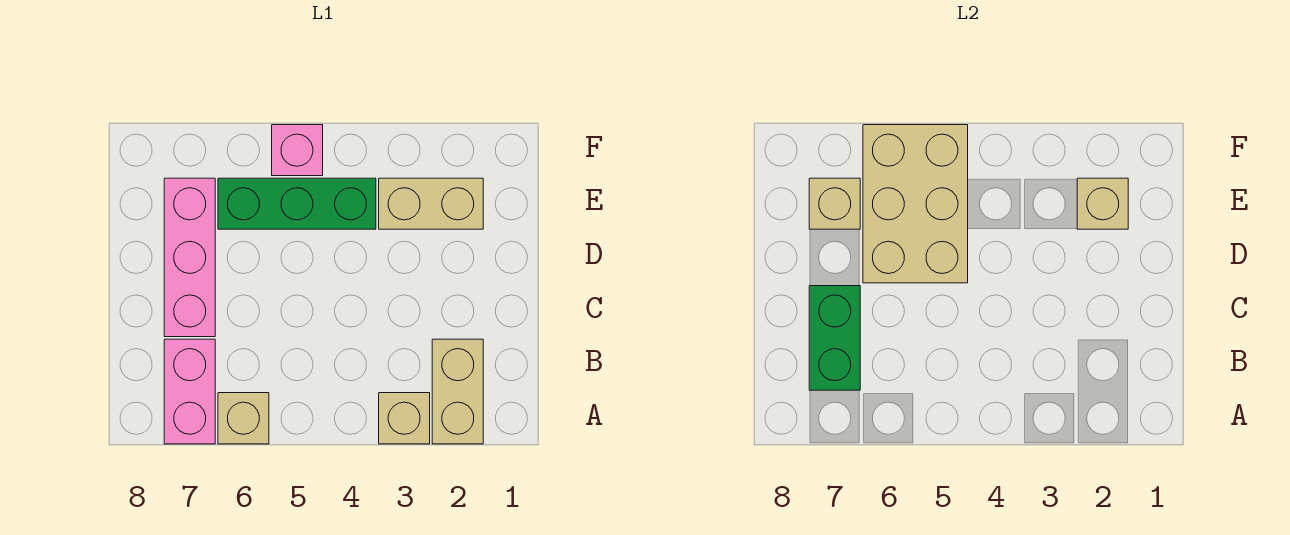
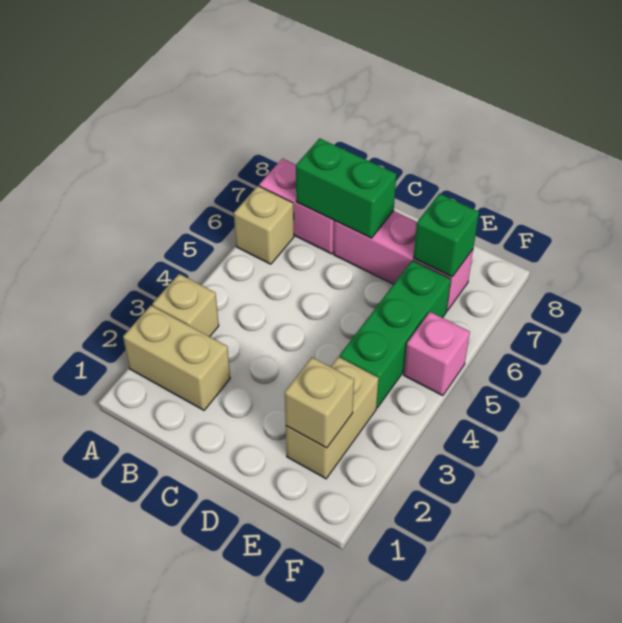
tan brick D5:F6 level 2 -> none
tan brick E7 level 2 -> green brick E7 level 2

